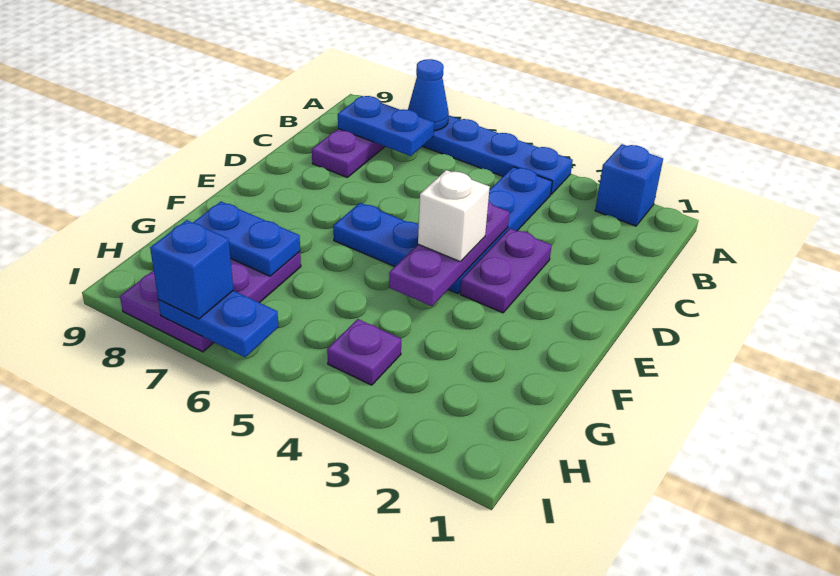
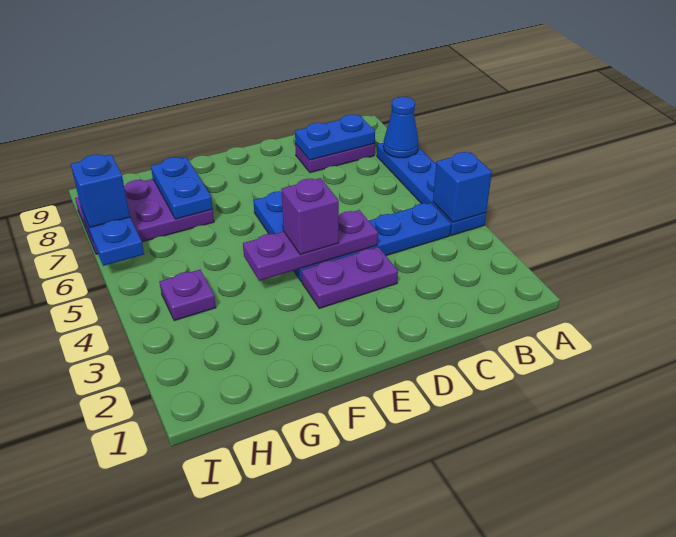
blue brick A2 level 1 -> blue brick A4 level 2
blue plate B7:B8 level 2 -> blue plate B8:C8 level 2
white brick E4 level 3 -> purple brick E4 level 3

